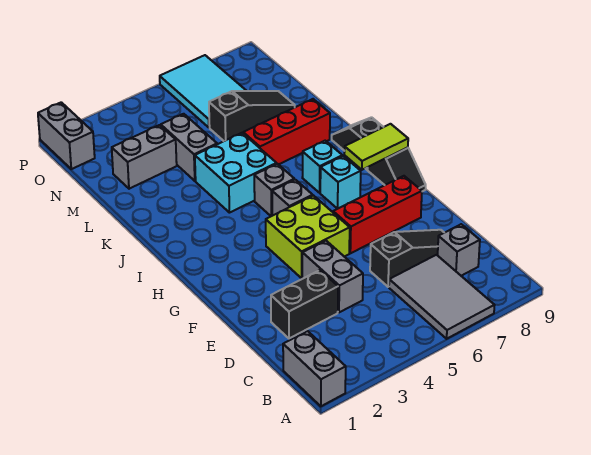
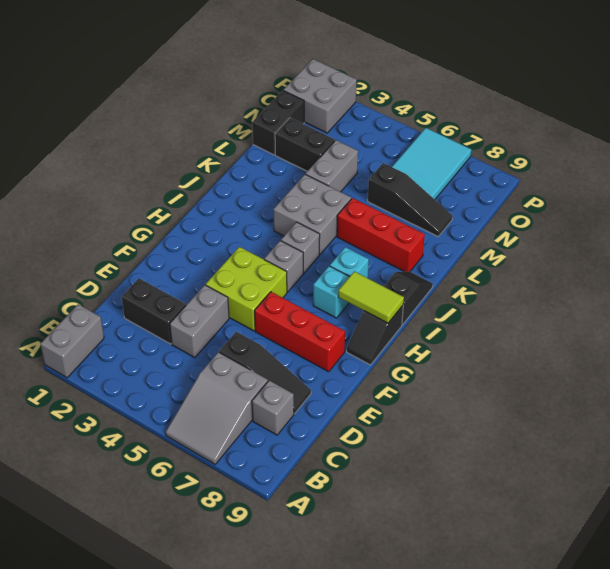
grey tile A6:C7 level 1 -> grey slope A6:C7 level 1 top C
cyan brick J4:K5 level 1 -> grey brick J4:K5 level 1
none -> black brick M1:N1 level 1
grey brick M2:M3 level 1 -> black brick M2:M3 level 1
grey brick O1:P1 level 1 -> grey brick O1:P2 level 1

